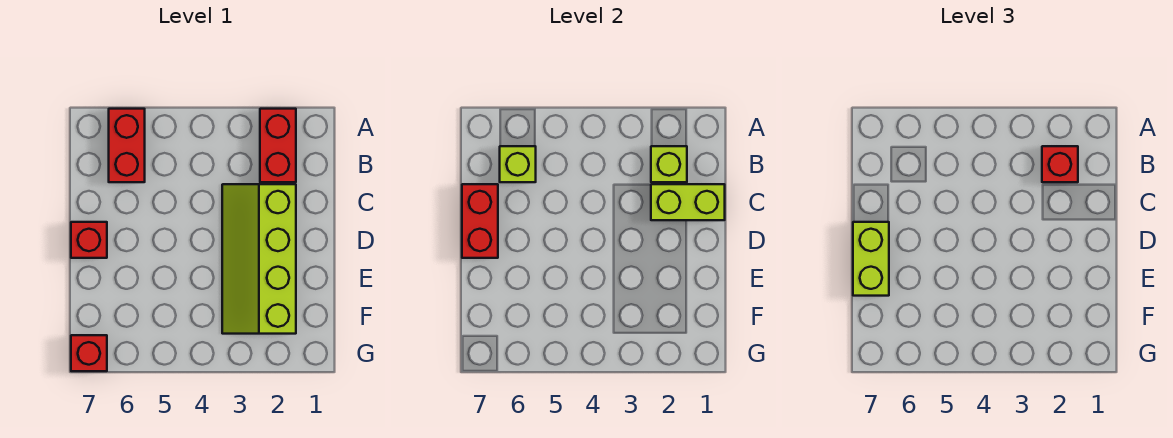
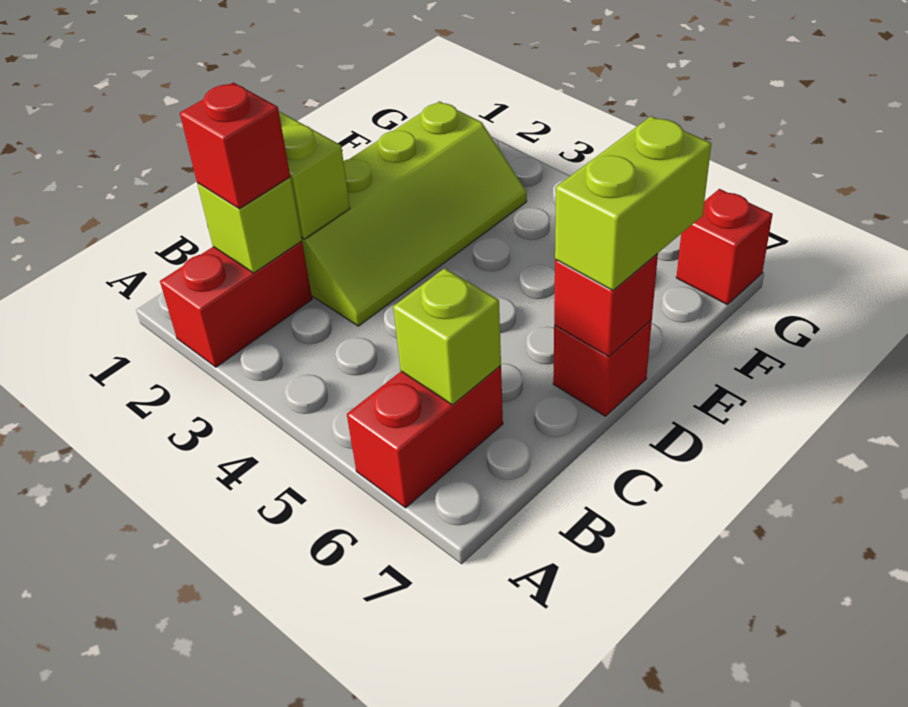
red brick C7:D7 level 2 -> red brick D7 level 2

